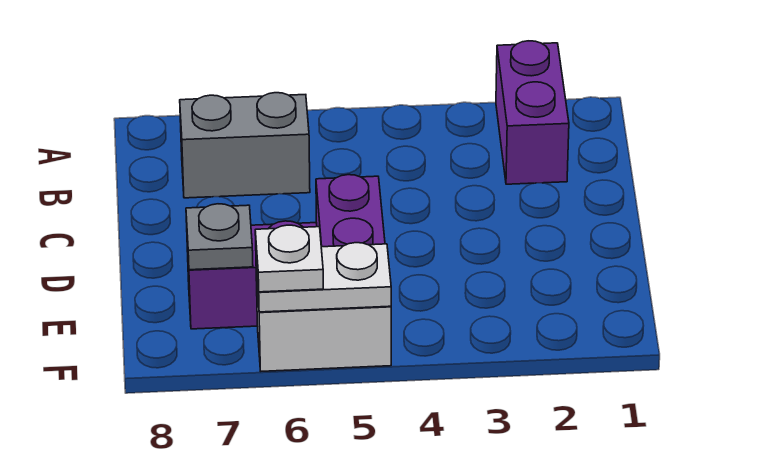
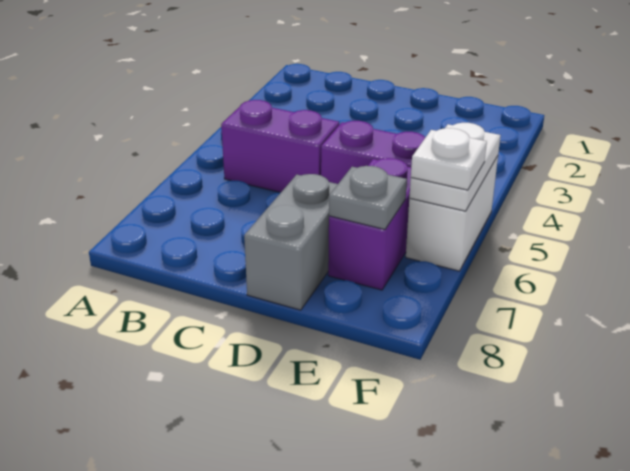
purple brick A2:B2 level 1 -> purple brick B5:C5 level 1
grey brick B6:B7 level 1 -> grey brick D7:D8 level 1

